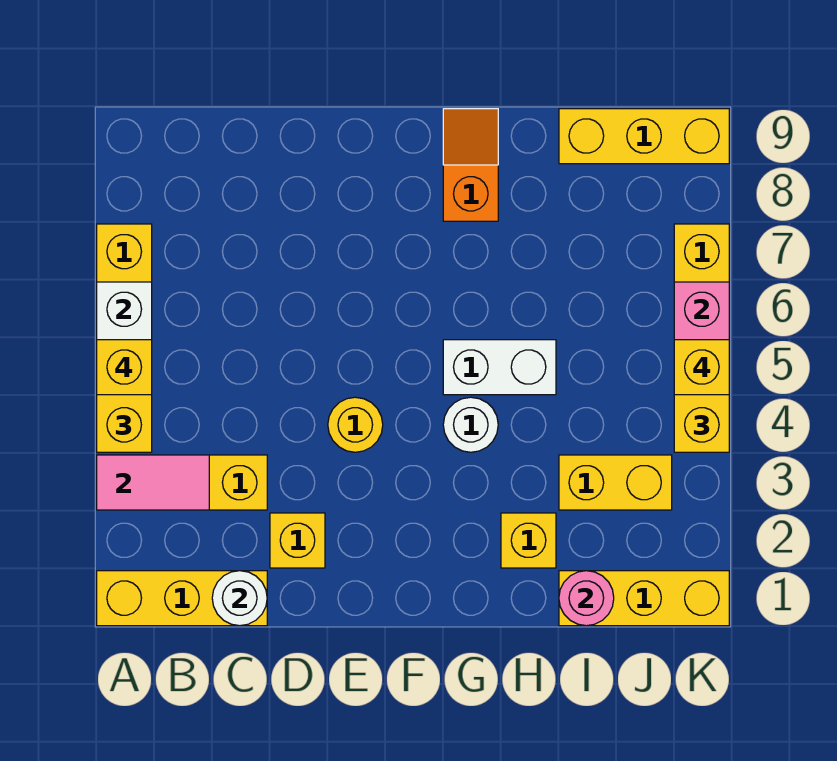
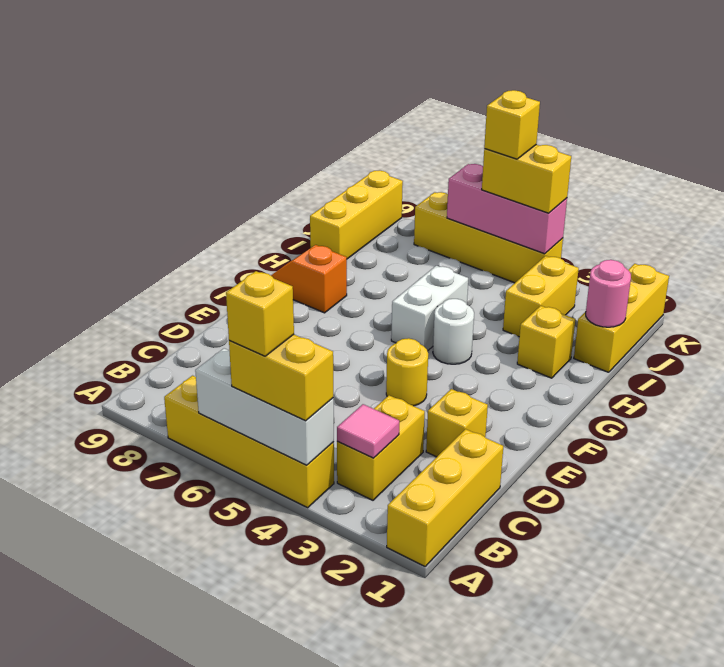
pink tile A3:B3 level 2 -> pink tile B3 level 2
white round brick C1 level 2 -> none

